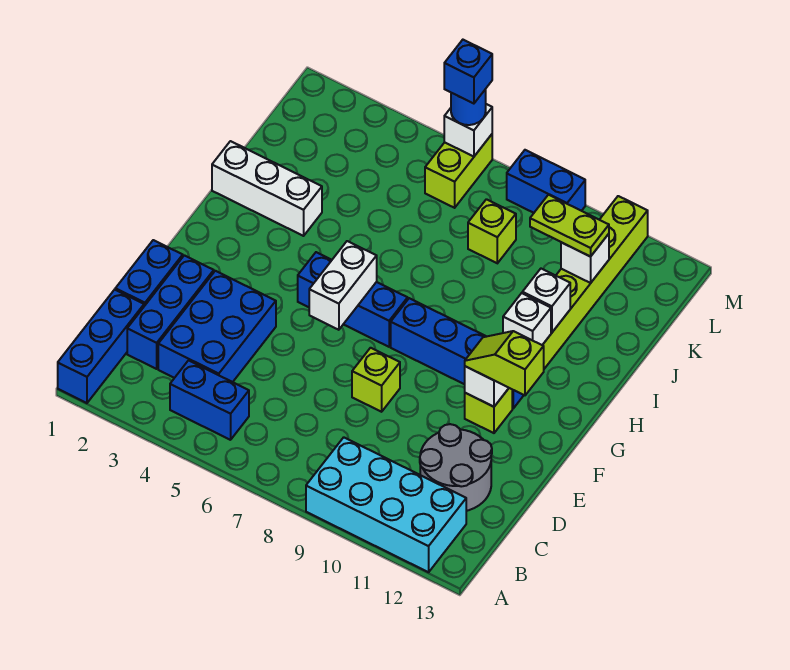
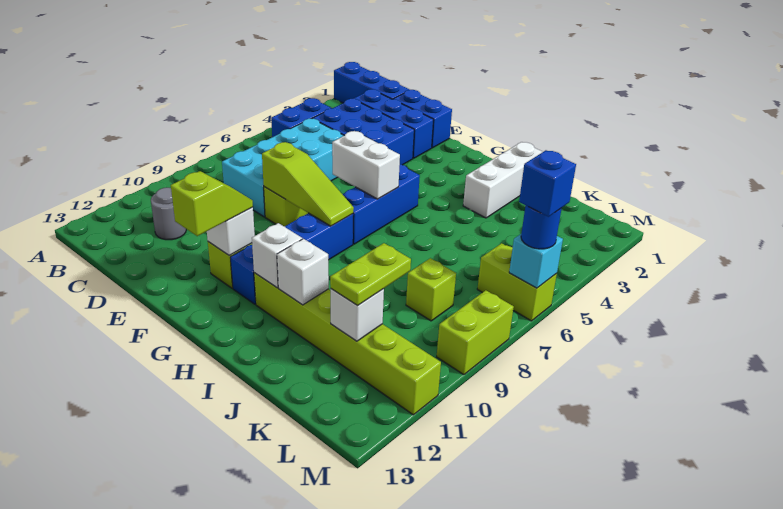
cyan brick A9:B12 level 1 -> cyan brick C5:D8 level 1
grey round brick C11:D12 level 1 -> grey round brick C11 level 1
none -> lime slope E8:G8 level 2 top E
white brick M6 level 2 -> cyan brick M6 level 2
blue brick M8:M9 level 1 -> lime brick M8:M9 level 1

